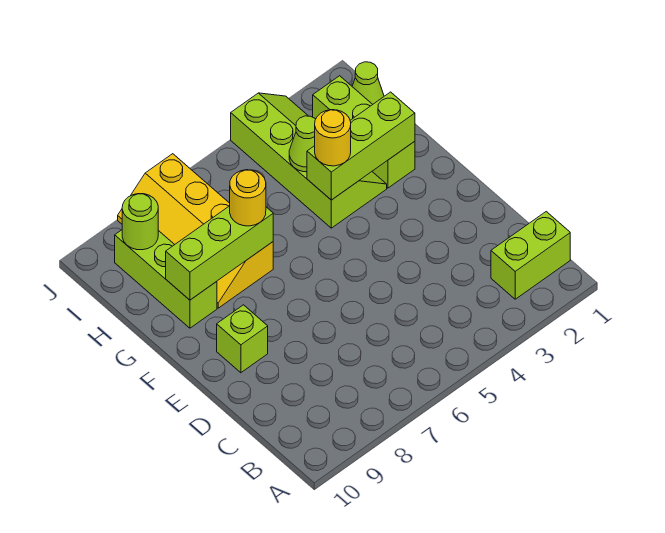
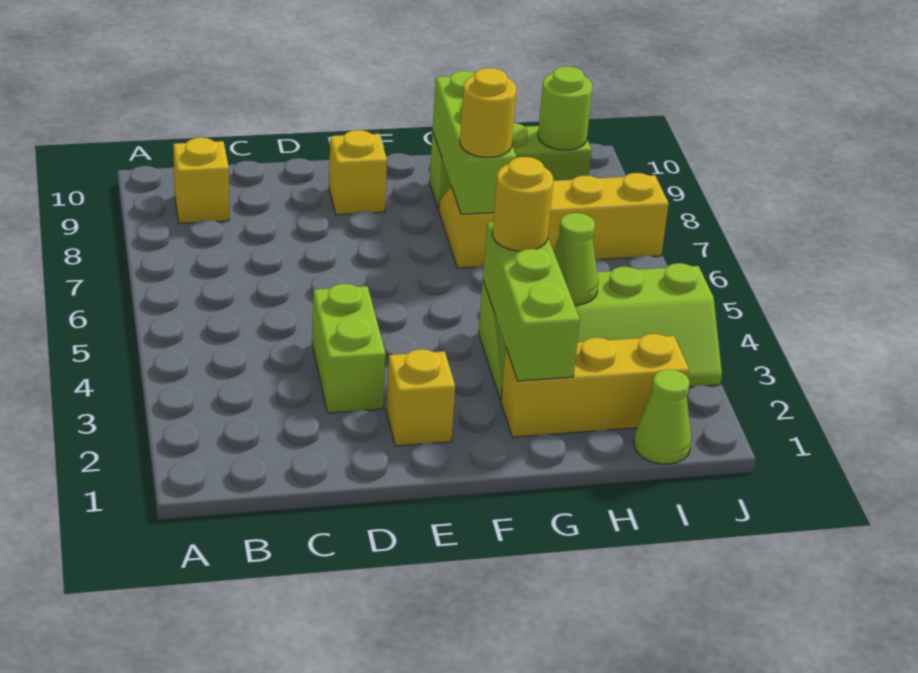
lime brick B1:B2 level 1 -> lime brick D3:D4 level 1
none -> yellow brick B9 level 1
none -> yellow brick E2 level 1
lime brick E9 level 1 -> yellow brick E9 level 1
lime brick G2:I2 level 1 -> yellow brick G2:I2 level 1

